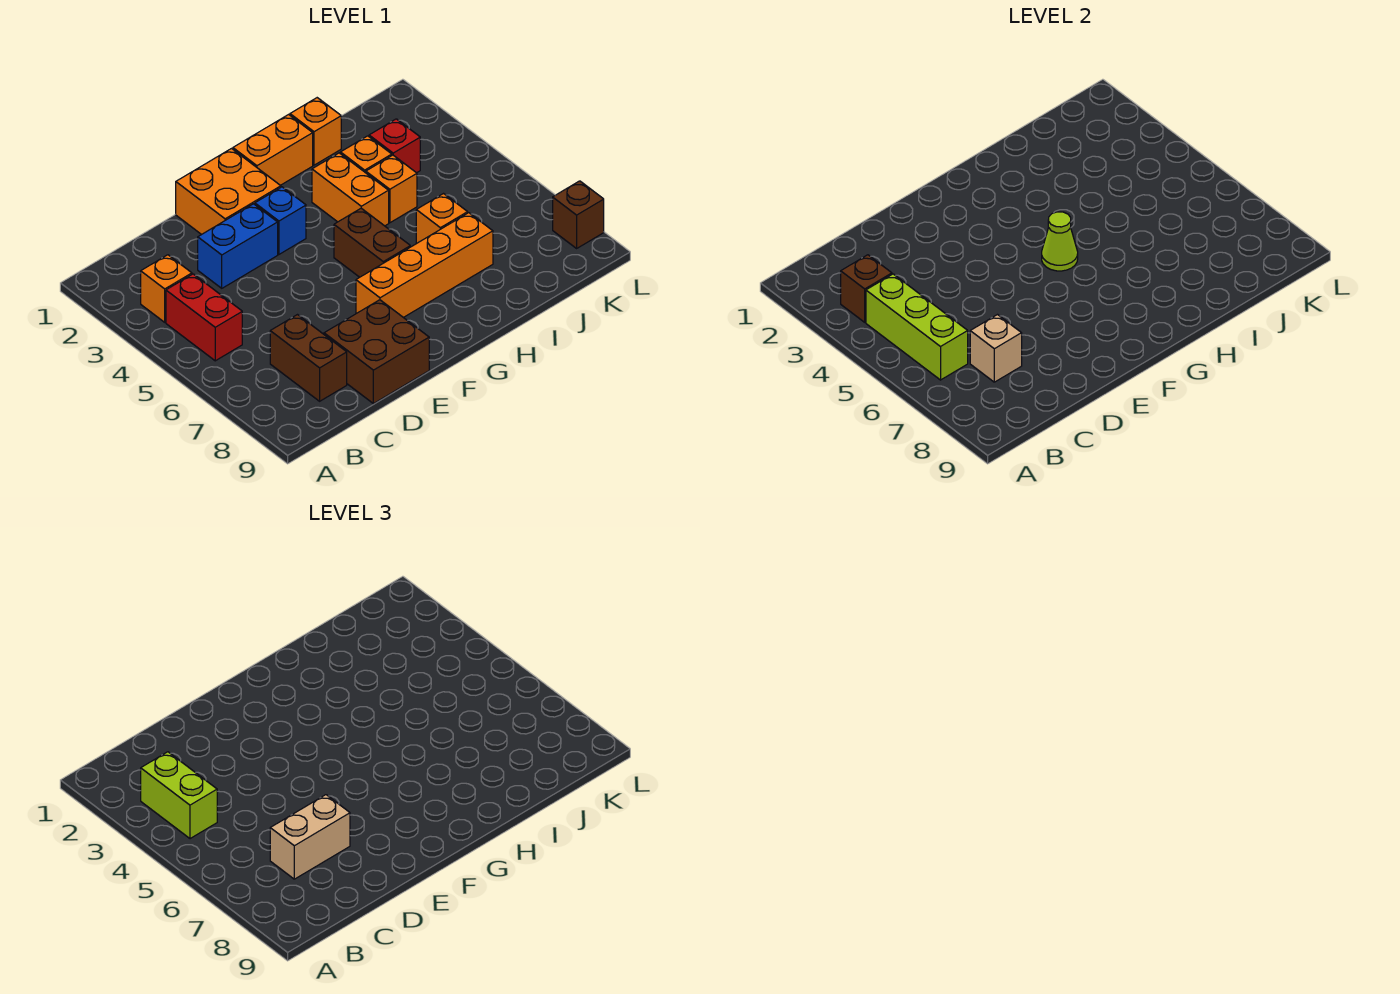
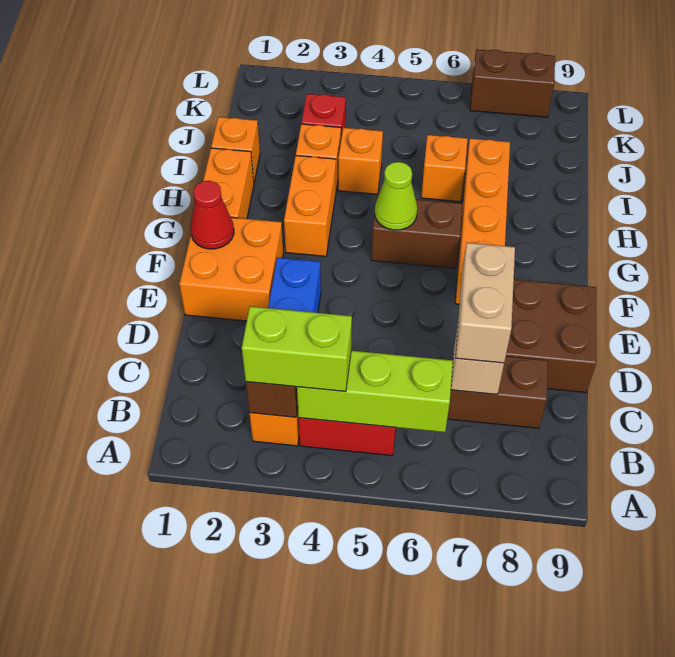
none -> red cone F1 level 2
blue brick F3 level 1 -> none
orange brick H3:H4 level 1 -> orange brick G3:H3 level 1
brown brick L8 level 1 -> brown brick L7:L8 level 1

